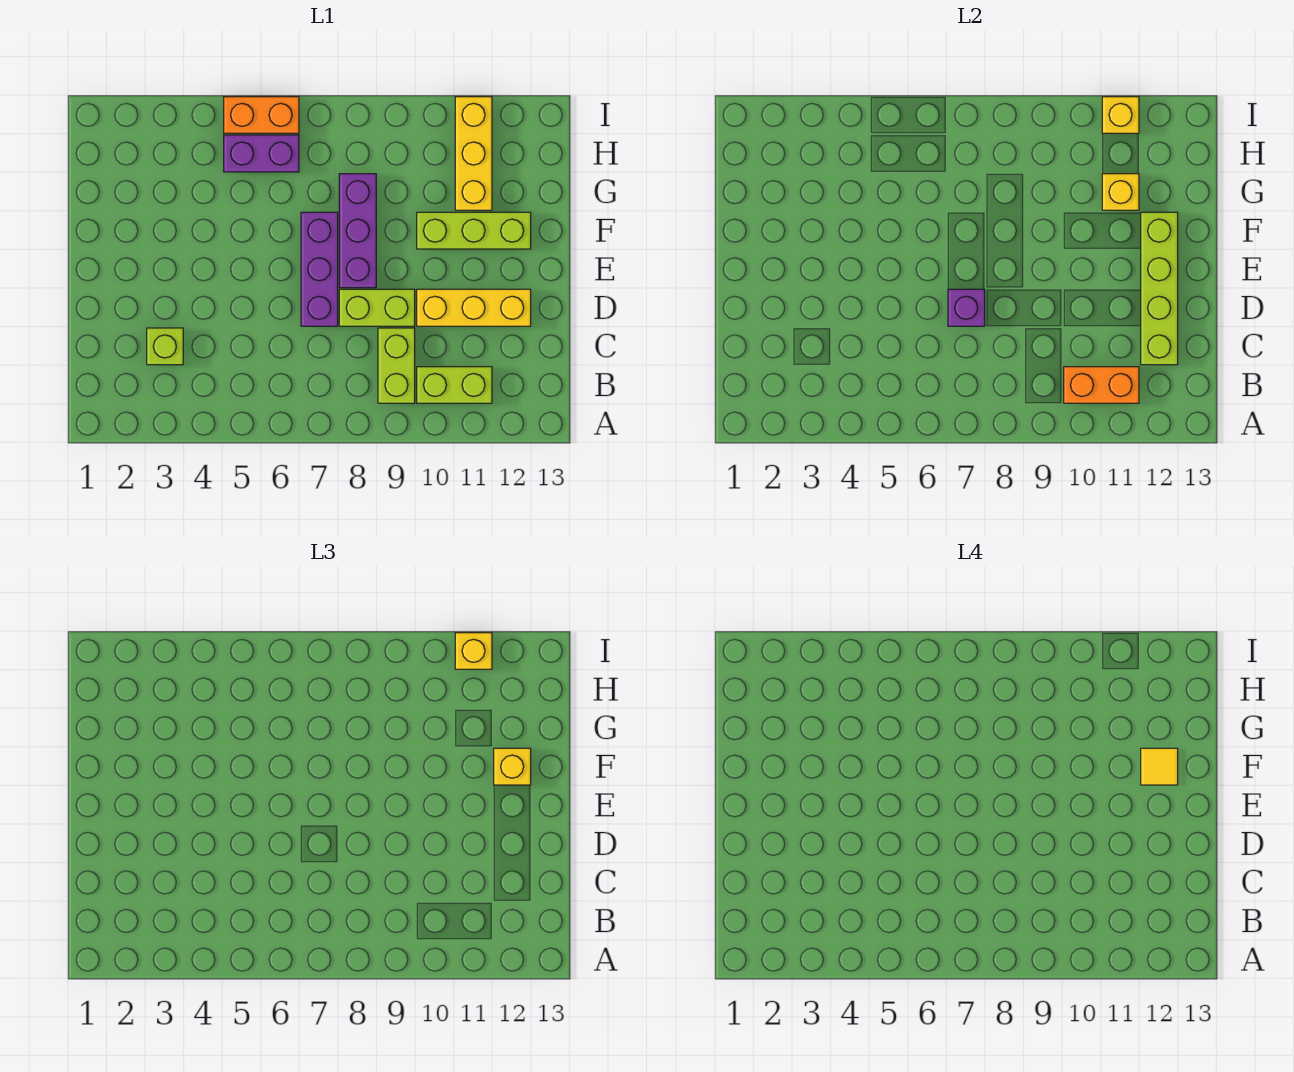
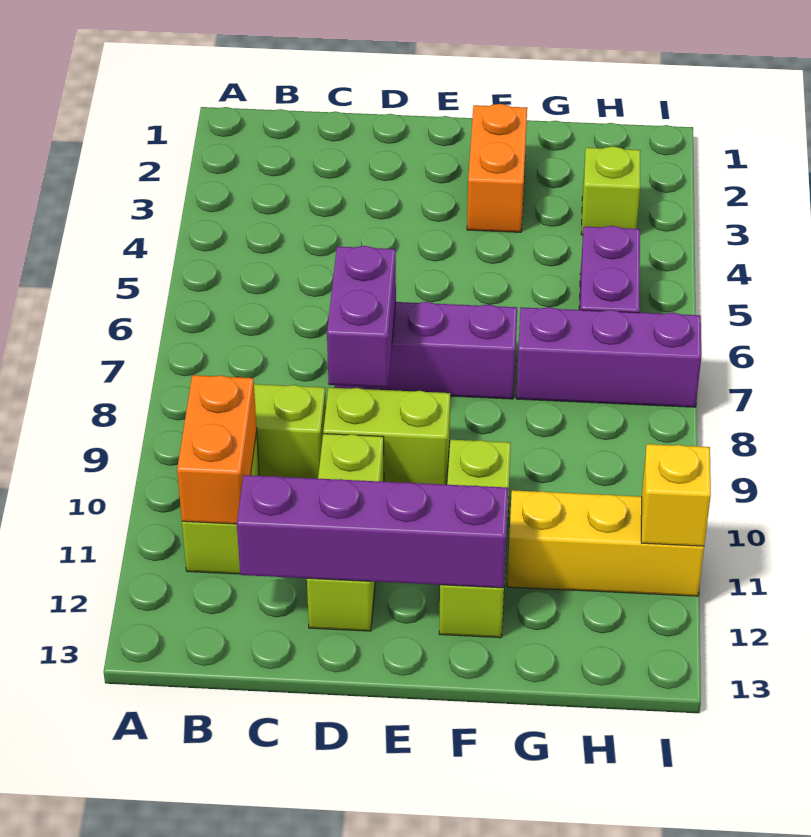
lime brick C3 level 1 -> lime brick H3 level 1
lime brick C12:F12 level 2 -> purple brick C12:F12 level 2
purple brick D7 level 2 -> purple brick D7:D8 level 2
lime brick D8:D9 level 1 -> lime brick D9:E9 level 1
yellow brick D10:D12 level 1 -> lime brick D10:D12 level 1
purple brick E8:G8 level 1 -> purple brick G7:I7 level 1
yellow brick F12 level 3 -> none
yellow tile F12 level 4 -> none
yellow brick G11 level 2 -> none
orange brick I5:I6 level 1 -> orange brick F2:F3 level 1
yellow brick I11 level 3 -> none

